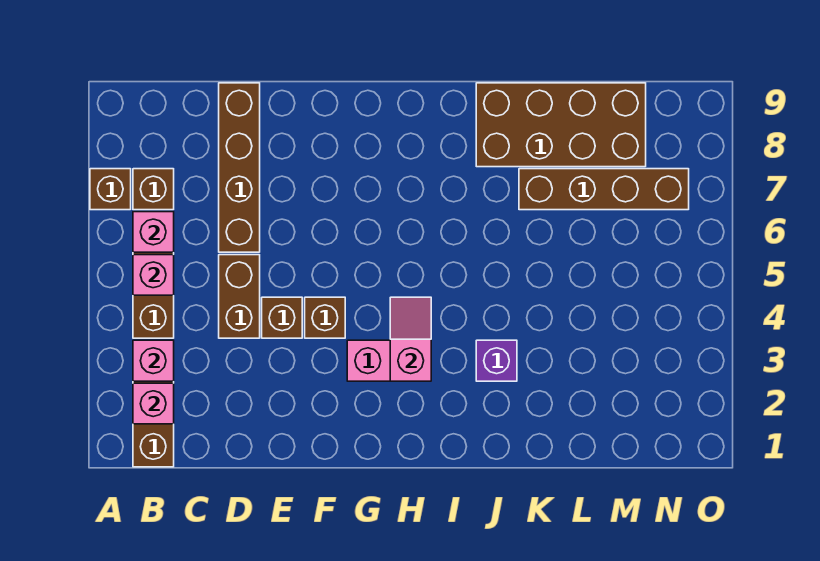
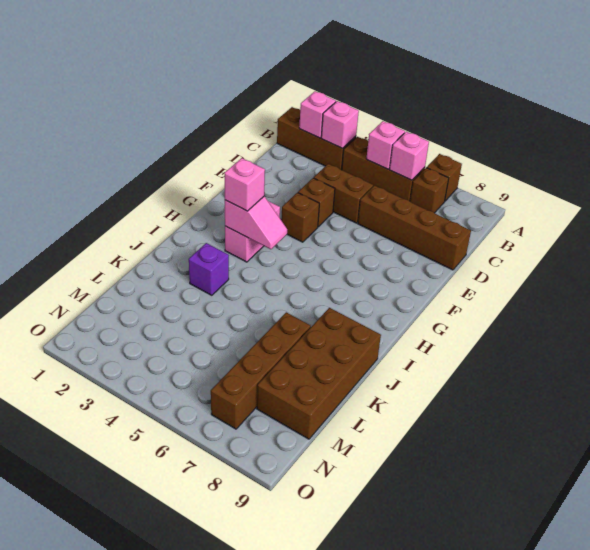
none -> pink brick H3 level 3

